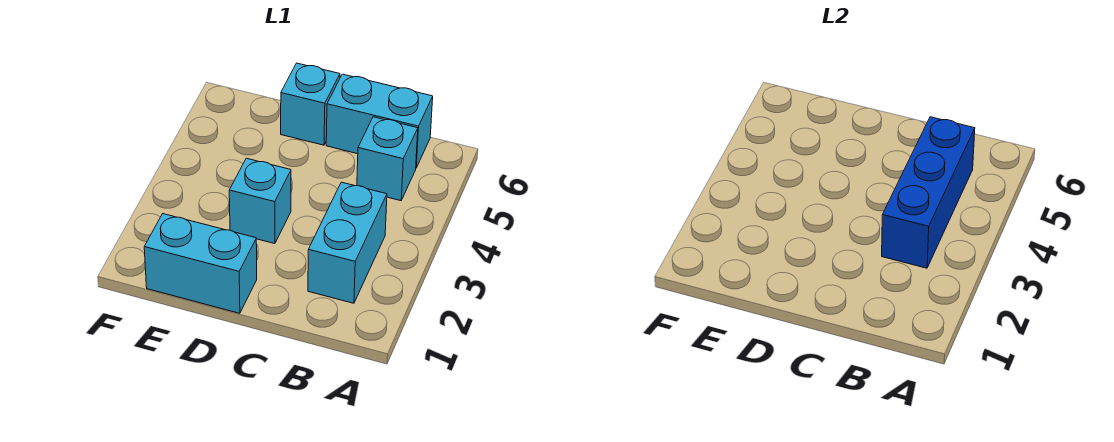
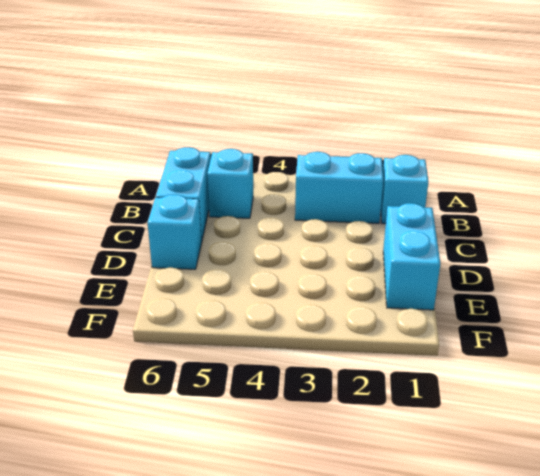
blue brick B3:B5 level 2 -> none
cyan brick D3 level 1 -> cyan brick B1 level 1

